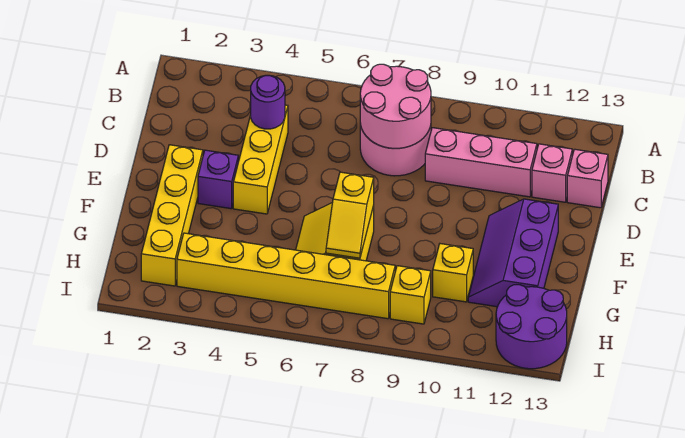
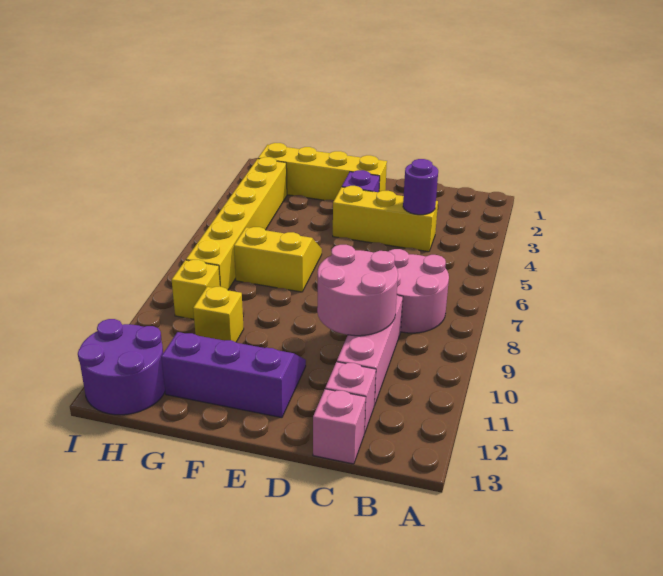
pink round brick B7:C8 level 2 -> pink round brick C9:D10 level 2
yellow slope F7:G7 level 2 top F -> none

